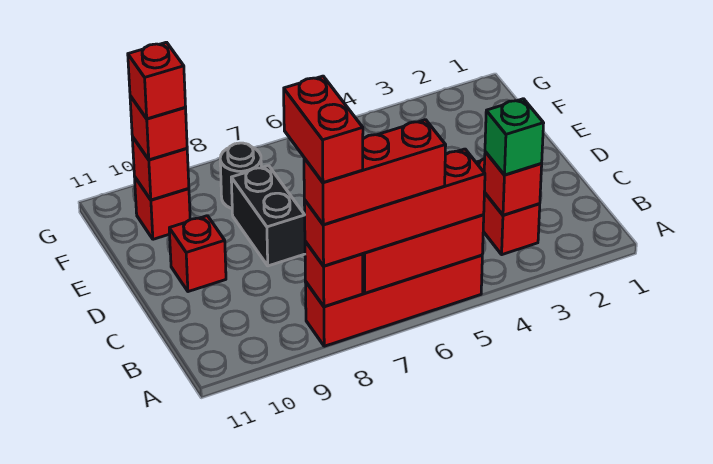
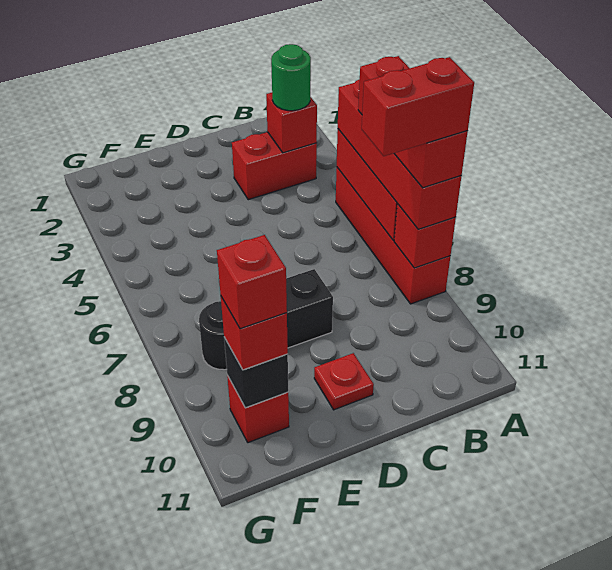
green brick B3 level 3 -> green round brick B3 level 3
red brick D10 level 1 -> red plate D10 level 1
red brick F10 level 2 -> black brick F10 level 2

